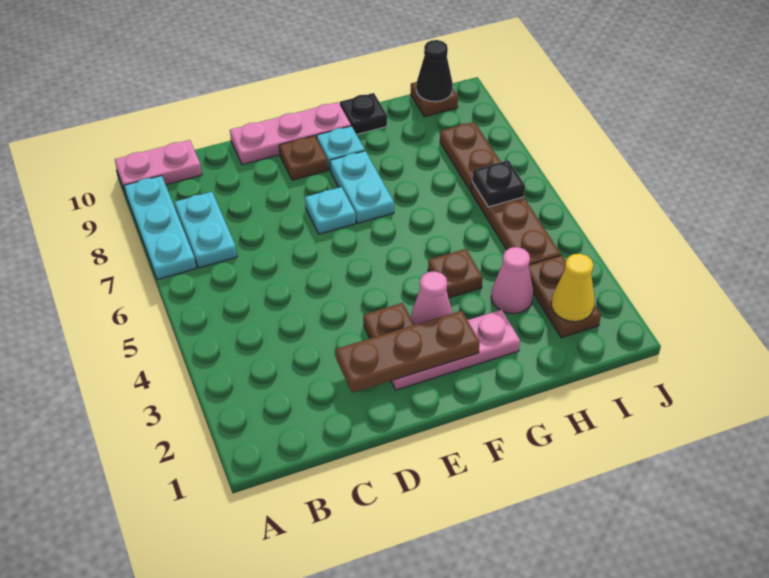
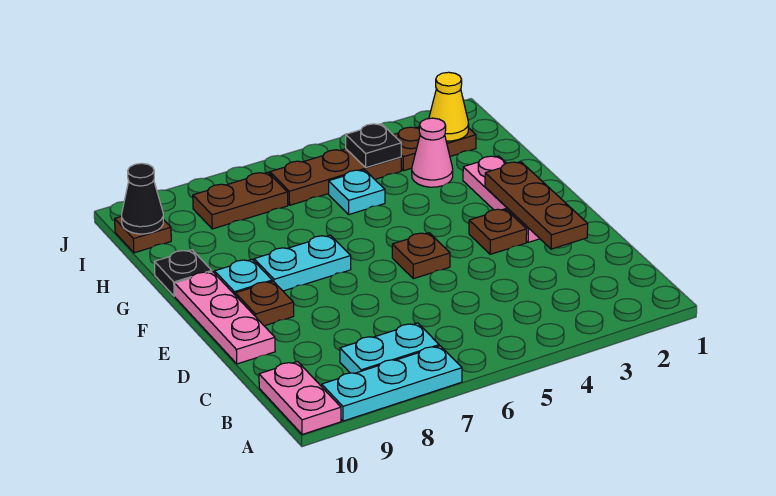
cyan plate E7 level 1 -> cyan plate H5 level 1
pink cone F3 level 1 -> none
brown plate G4 level 1 -> brown plate E5 level 1
black plate I6 level 2 -> black plate I4 level 2

